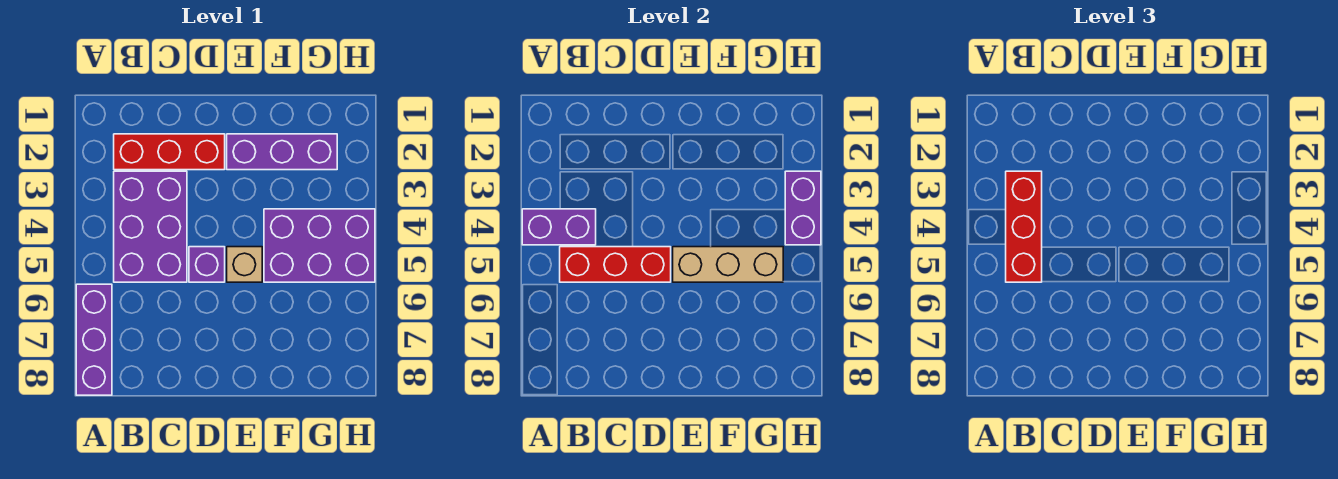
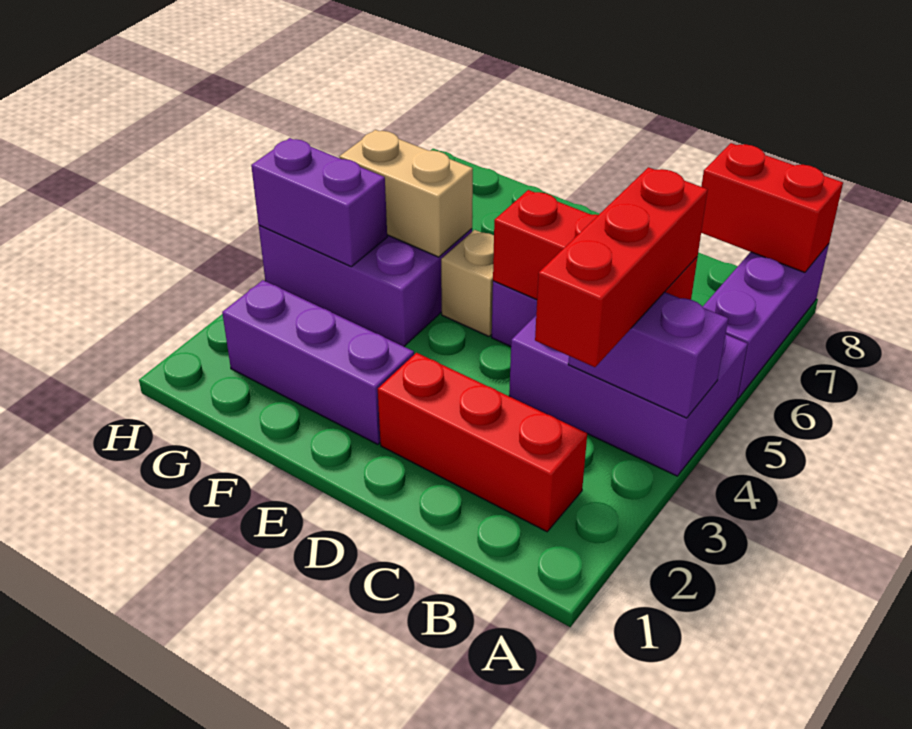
none -> red brick A8:B8 level 2
purple brick B3:C5 level 1 -> purple brick A4:C5 level 1
tan brick E5:G5 level 2 -> tan brick F5:G5 level 2
purple brick H3:H4 level 2 -> purple brick G4:H4 level 2

